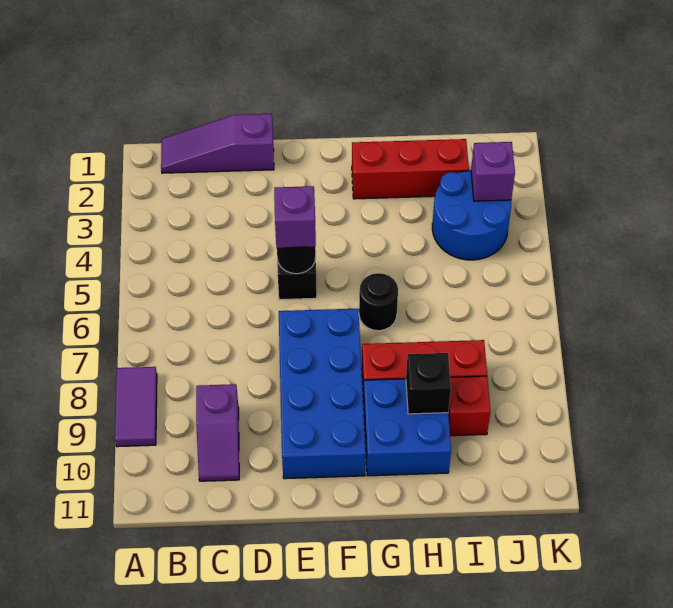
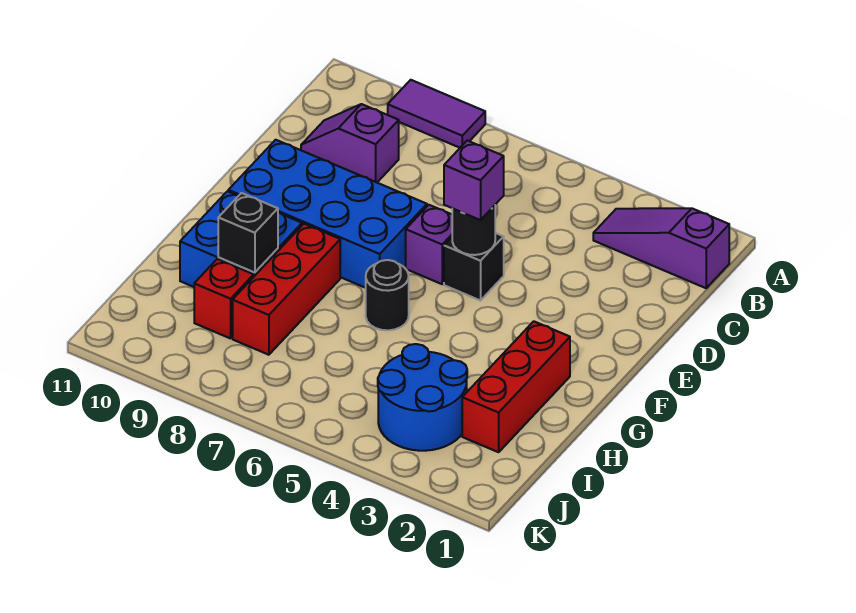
purple slope B1:D1 level 1 top D -> purple slope B1:B3 level 1 top 1
purple brick J3 level 2 -> purple brick E6 level 1

